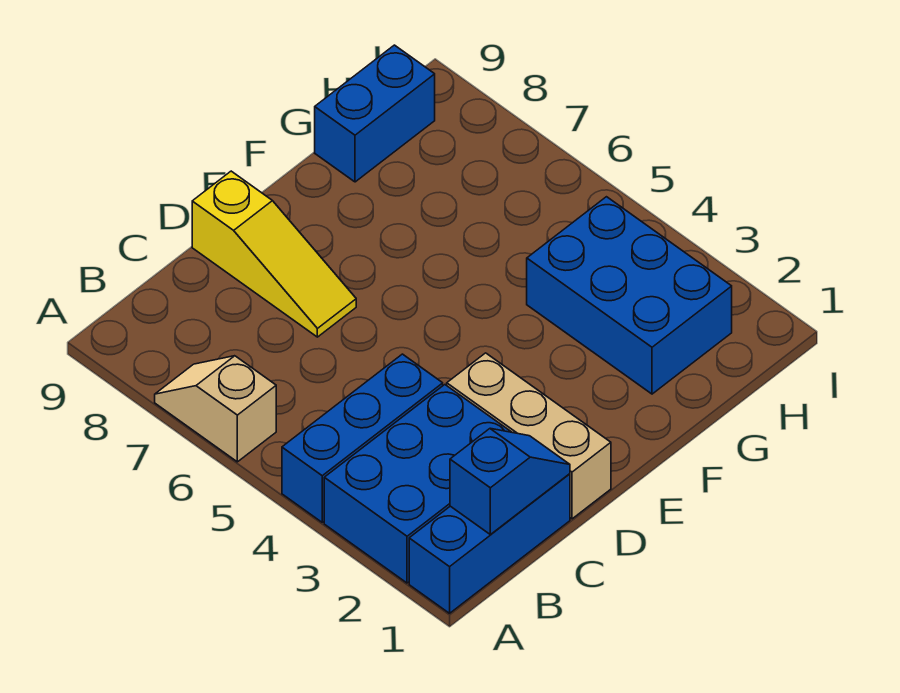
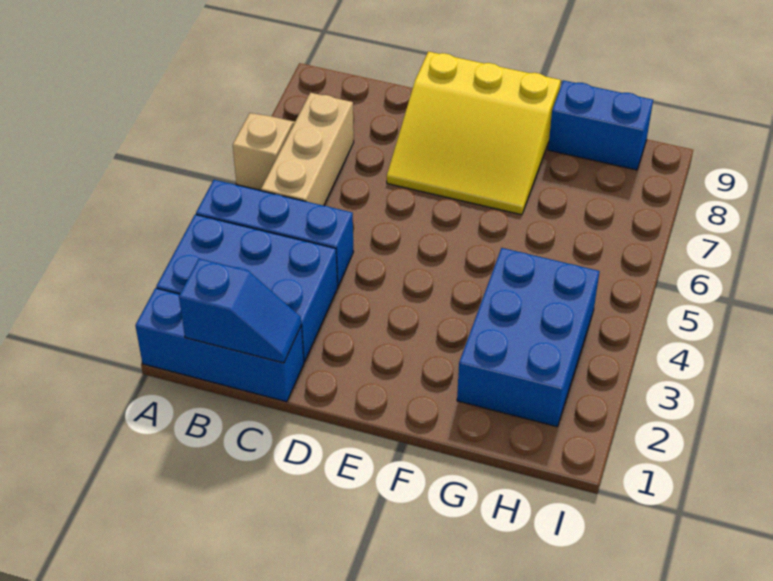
tan brick D1:D3 level 1 -> tan brick B5:B7 level 1
yellow slope D7:D9 level 1 top 9 -> yellow slope D7:F9 level 1 top 9

